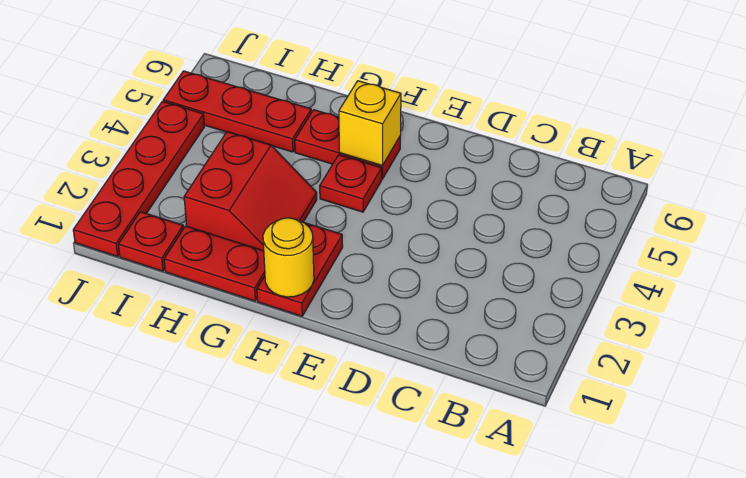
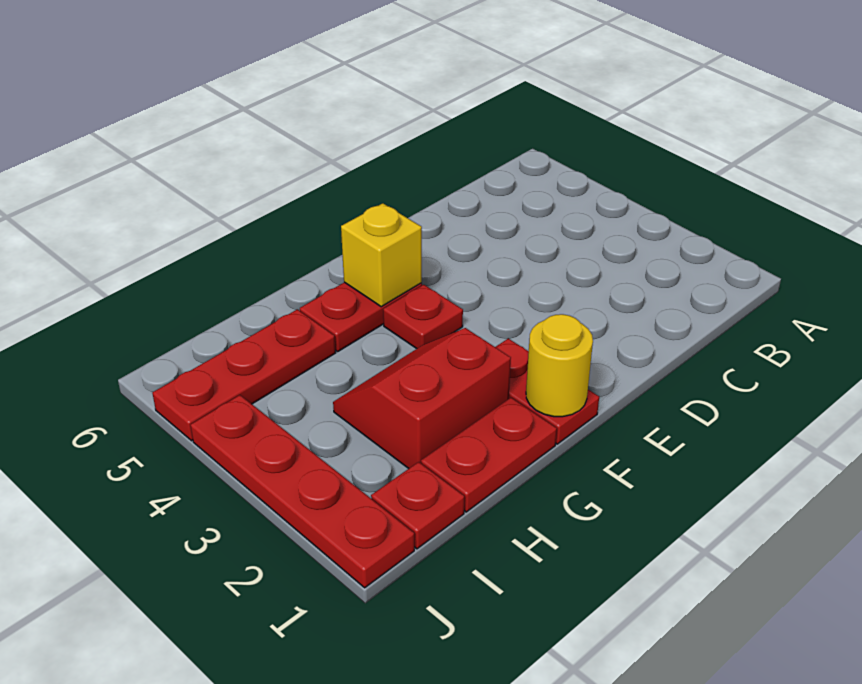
red slope G2:H3 level 1 top H -> red slope G2:H3 level 1 top 2

